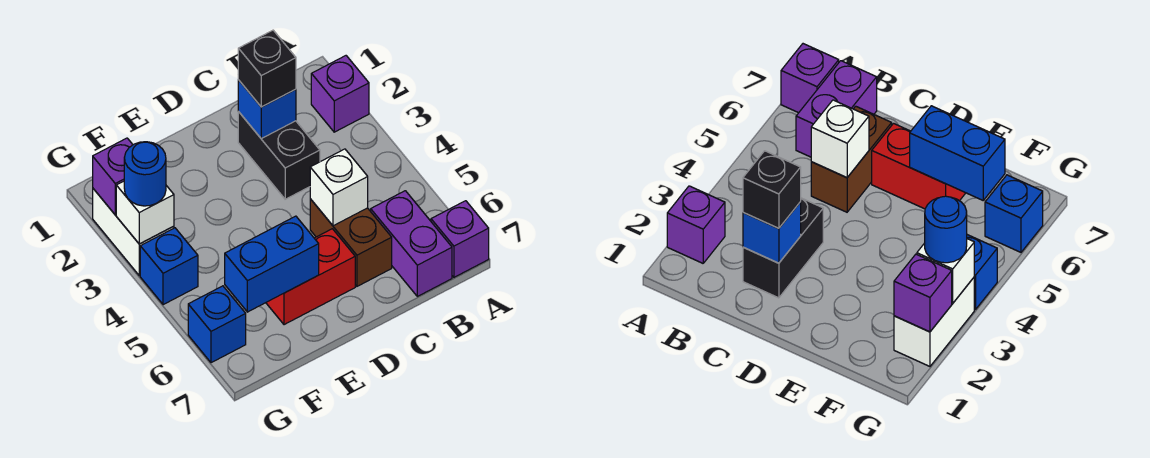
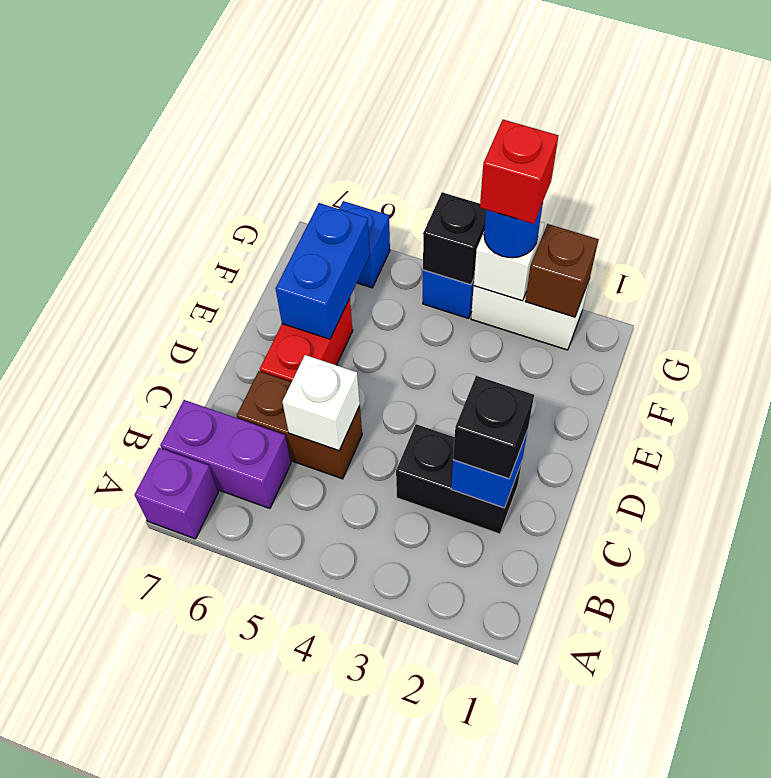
purple brick A2 level 1 -> none
purple brick G2 level 2 -> brown brick G2 level 2
none -> red brick G3 level 4
none -> black brick G4 level 2

